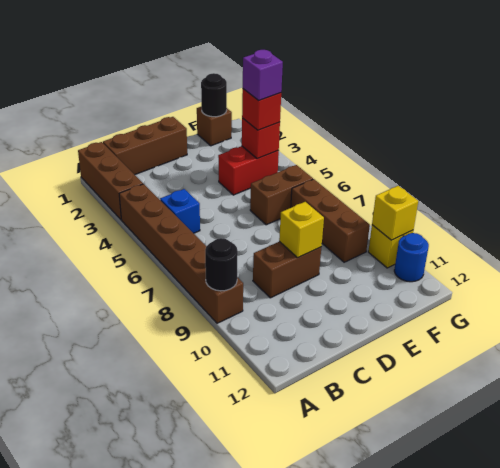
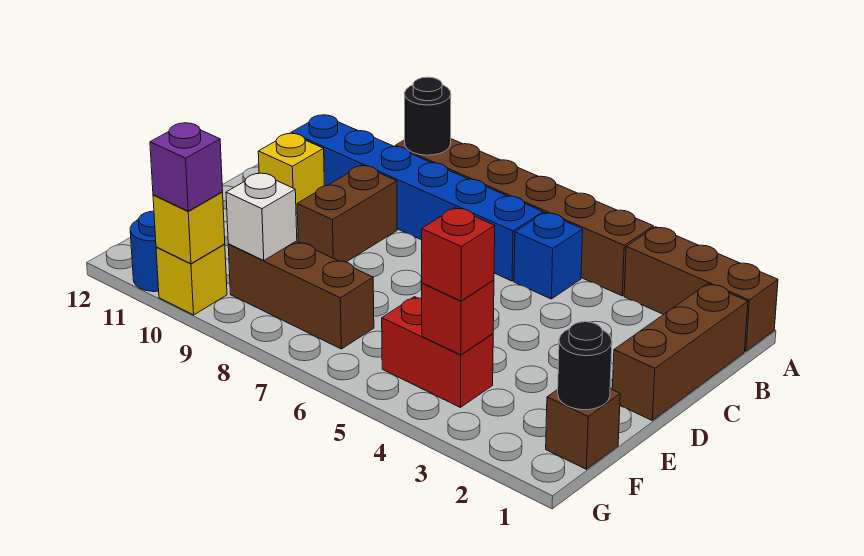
none -> blue brick B6:B11 level 1
yellow brick D9 level 2 -> yellow brick C11 level 1
red brick E4:F4 level 1 -> red brick F4:F5 level 1
brown brick E6:F6 level 1 -> none
purple brick F4 level 4 -> purple brick G10 level 3
none -> white brick F9 level 2

